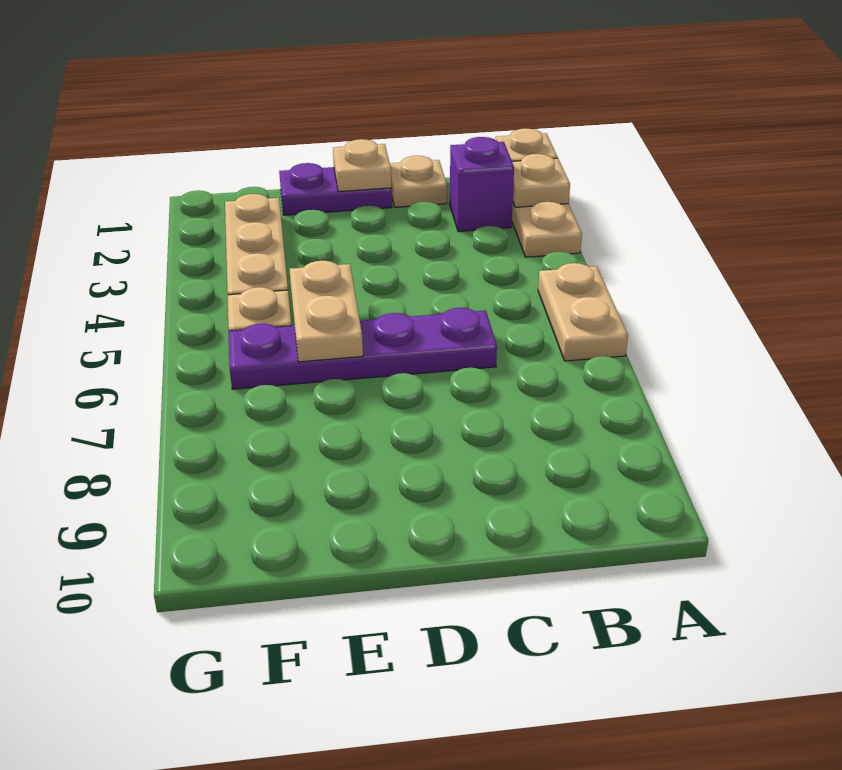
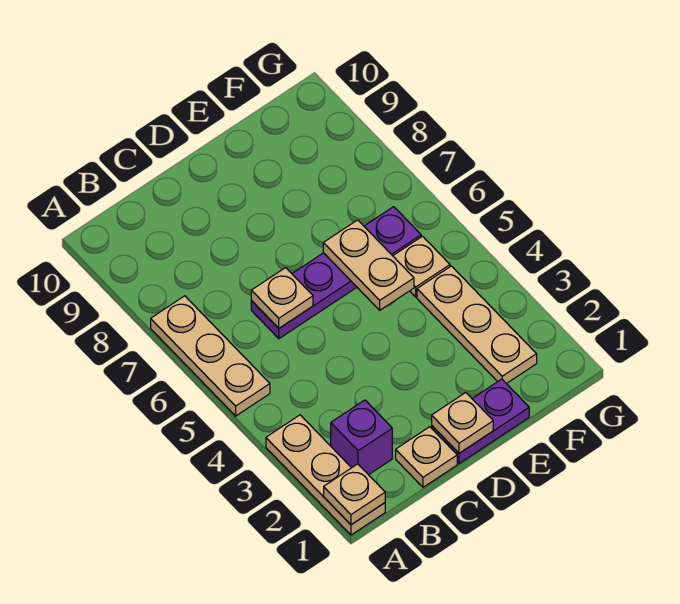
tan plate A2 level 2 -> tan plate C6 level 2
tan plate A5:A6 level 1 -> tan plate A5:A7 level 1

